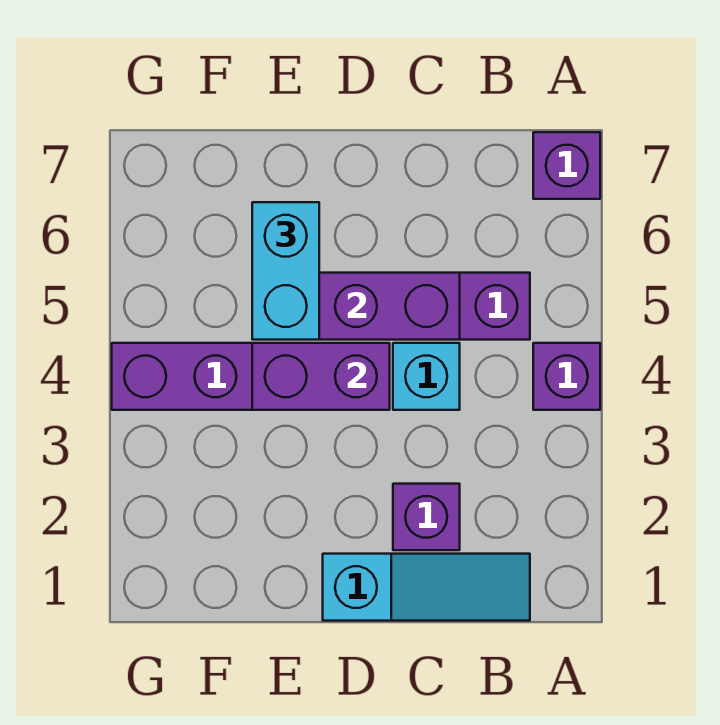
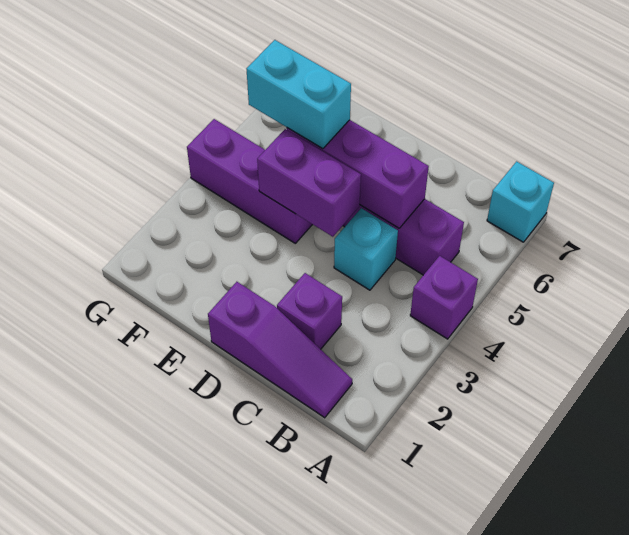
purple brick A7 level 1 -> cyan brick A7 level 1
cyan slope B1:D1 level 1 top D -> purple slope B1:D1 level 1 top D
cyan brick E5:E6 level 3 -> cyan brick E5:F5 level 3

